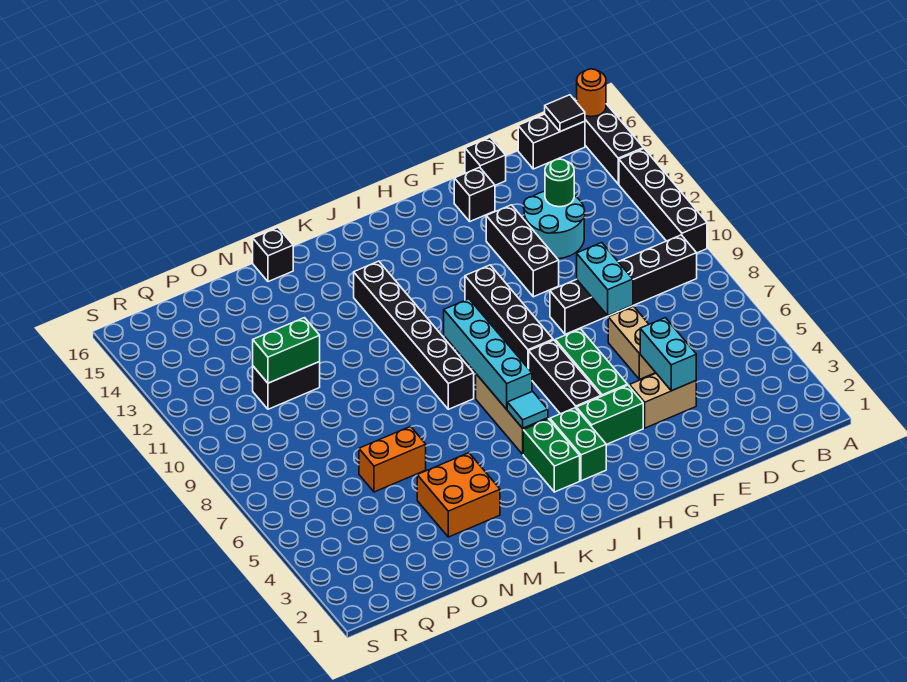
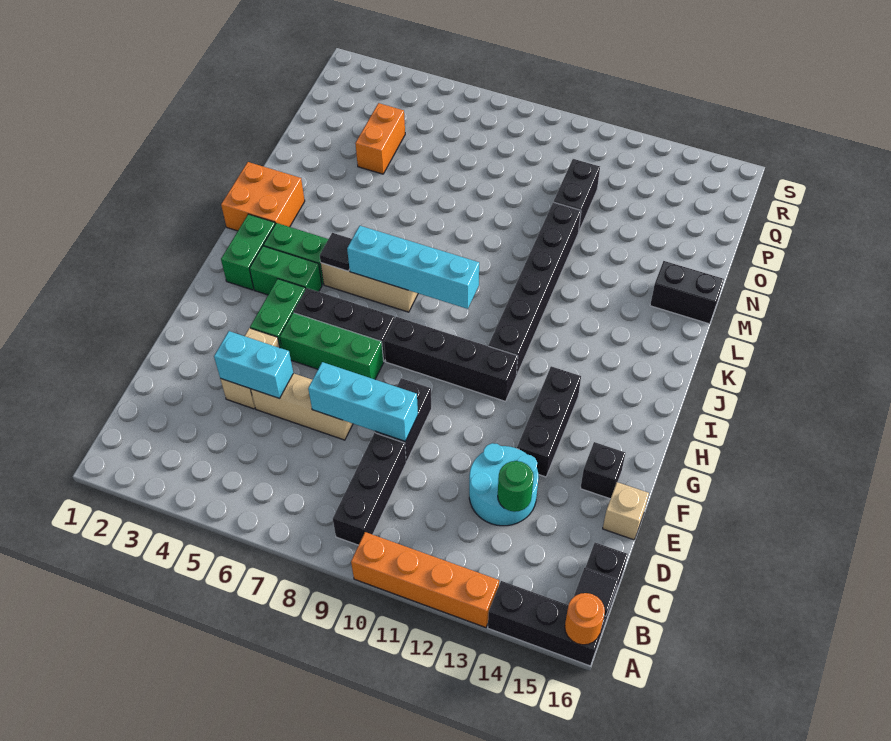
black brick A10:A13 level 1 -> orange brick A10:A13 level 1
tan brick E6:E7 level 1 -> tan brick E5:E7 level 1
cyan brick E8:E9 level 2 -> cyan brick E7:E9 level 2
black brick E16 level 1 -> tan brick E16 level 1
black brick F11:F13 level 1 -> black brick F13:H13 level 1
cyan tile J5 level 2 -> black tile J5 level 2
black brick K8:K13 level 1 -> black brick I11:N11 level 1
orange brick M3:N4 level 1 -> orange brick K1:L2 level 1
black brick M16 level 1 -> black brick M15:M16 level 1
orange brick N6:O6 level 1 -> orange brick O4:P4 level 1
green brick O11:P11 level 2 -> green brick I2:J2 level 1

